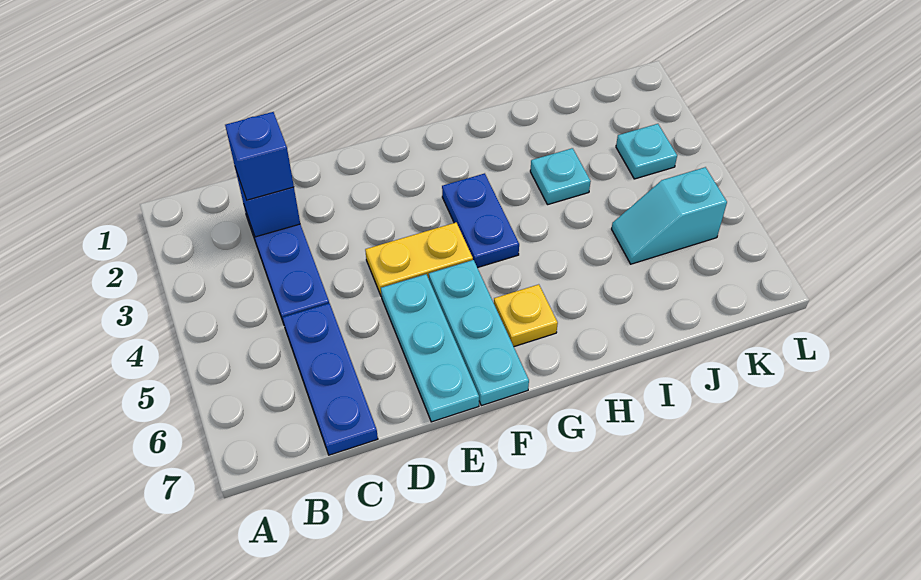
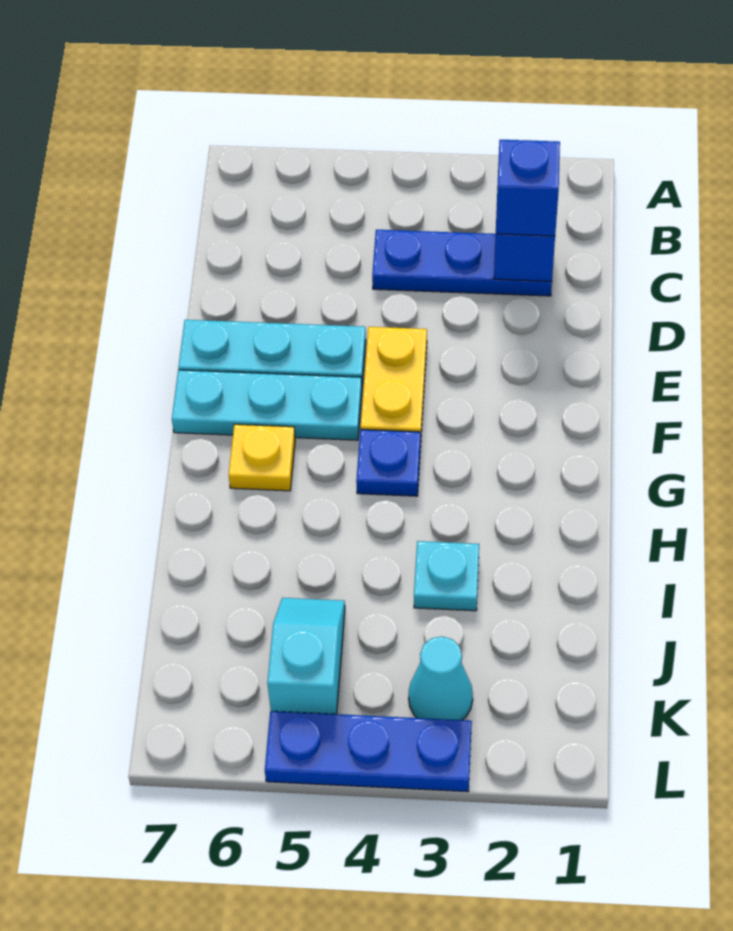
blue plate C5:C7 level 1 -> blue plate L3:L5 level 1
blue plate G3:G4 level 1 -> blue plate G4 level 1
cyan plate K3 level 1 -> cyan cone K3 level 1

